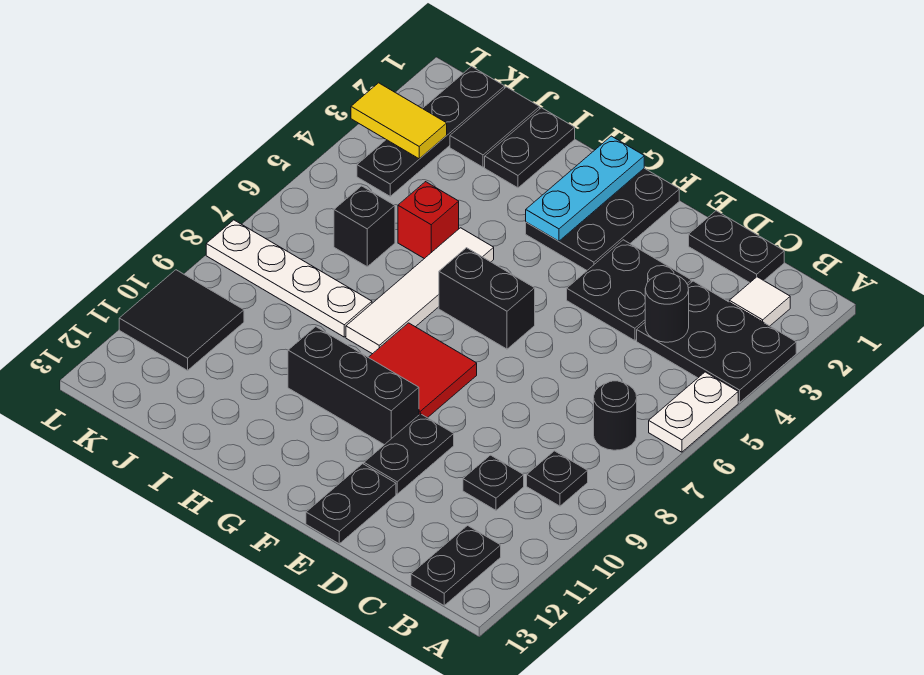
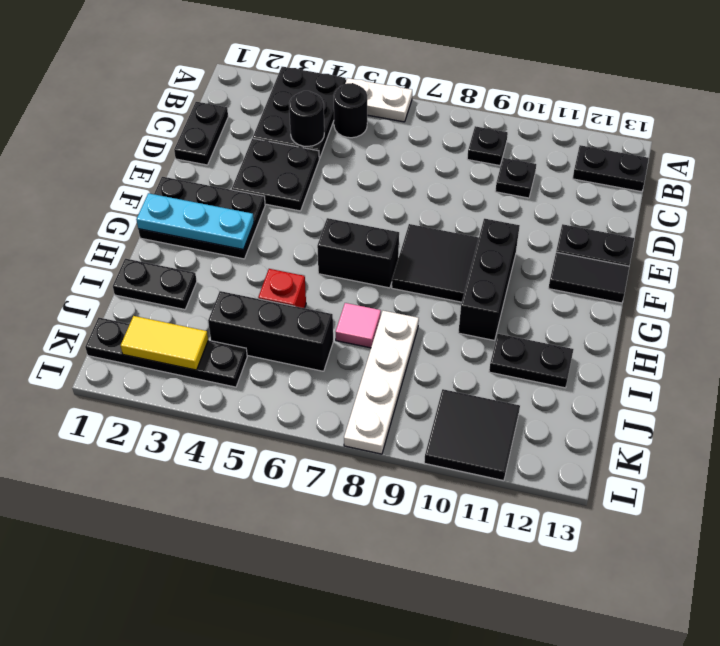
white tile B2 level 1 -> none
black round brick B7 level 1 -> black round brick B5 level 1
black plate E10:E11 level 1 -> black plate I11:I12 level 1
black brick F6:G6 level 1 -> black brick G6:G7 level 1
red tile F8:G9 level 1 -> black tile F8:G9 level 1
white tile H5:H8 level 1 -> none
none -> pink tile I7 level 1
black tile J1:J2 level 1 -> black tile F12:F13 level 1
black brick J6 level 1 -> black brick J4:J6 level 1
yellow tile K3:L3 level 2 -> yellow tile K2:K3 level 2

